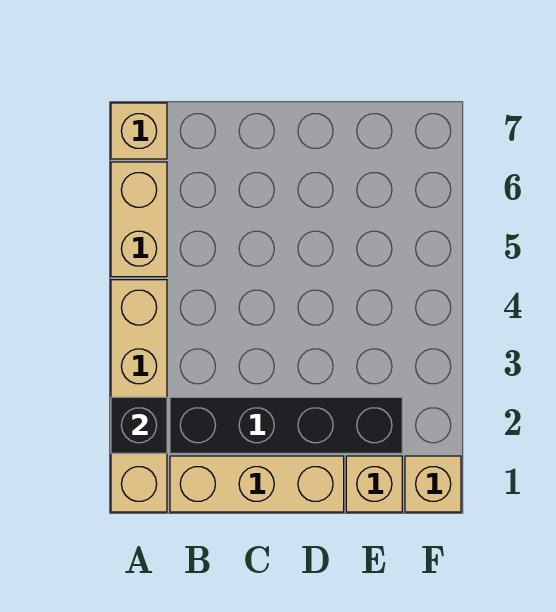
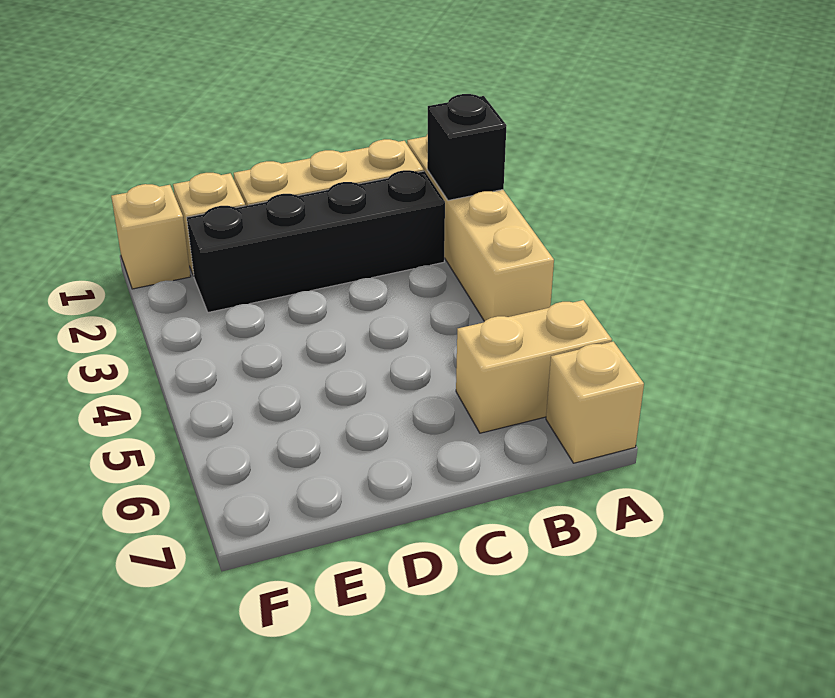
tan brick A5:A6 level 1 -> tan brick A6:B6 level 1

